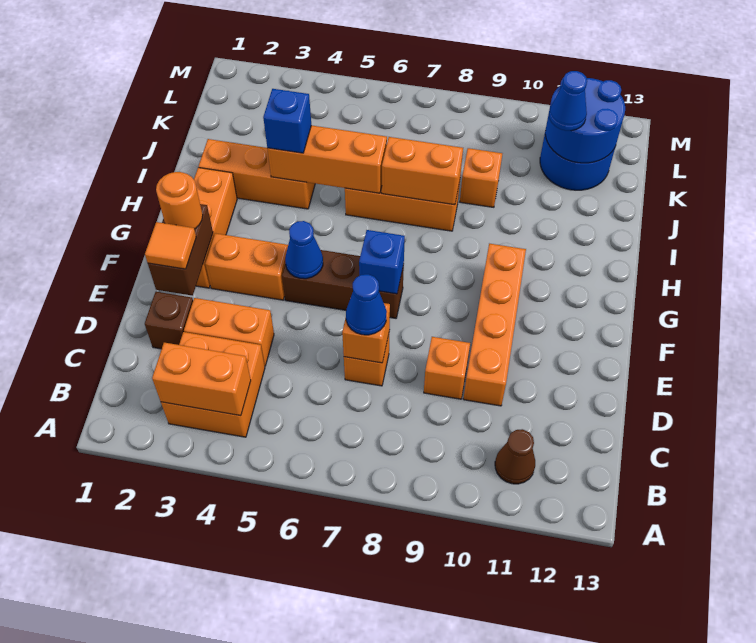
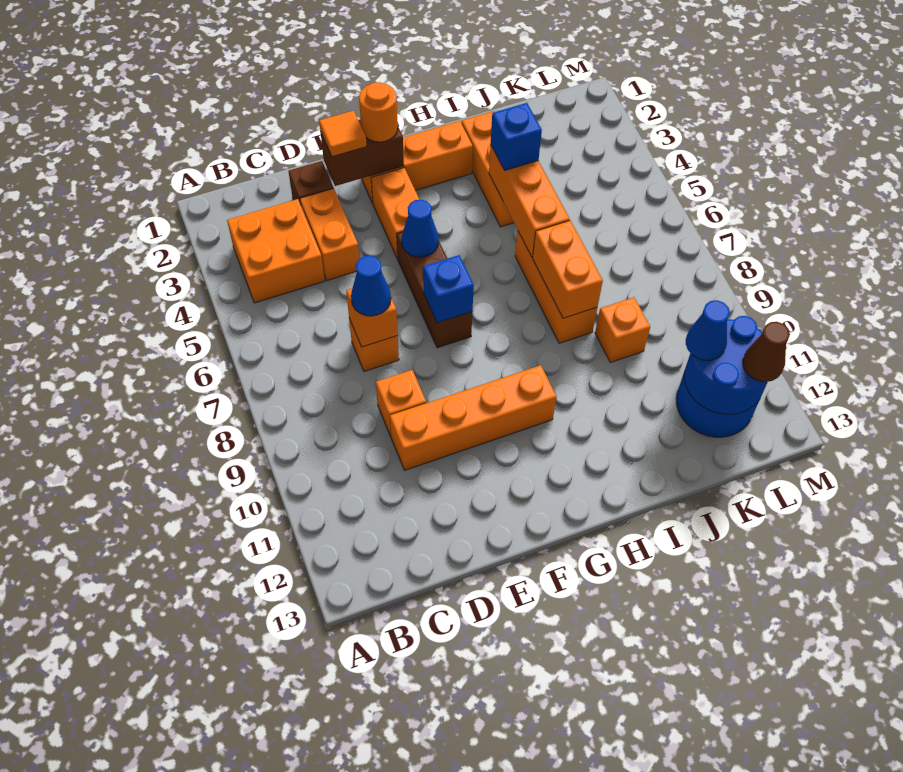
orange brick B3:B4 level 2 -> none
brown cone B11 level 1 -> brown cone L12 level 3

